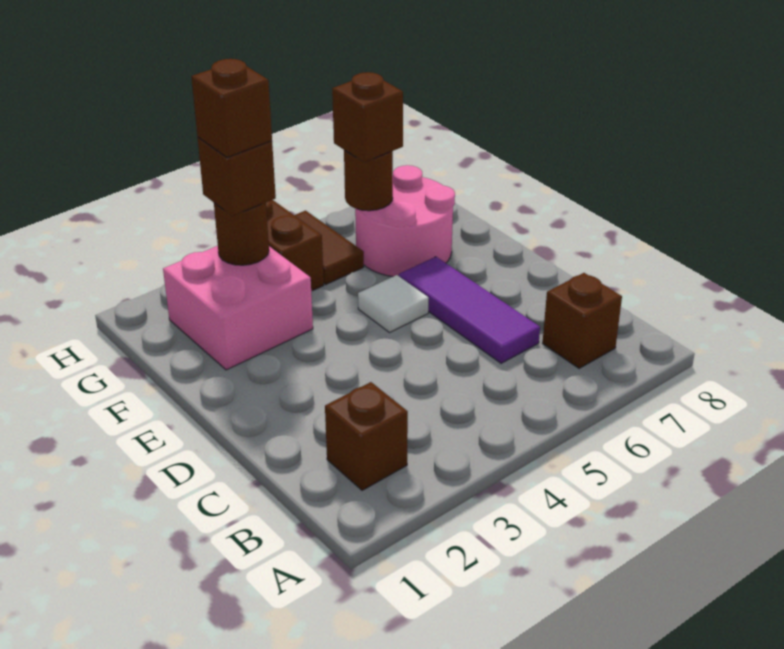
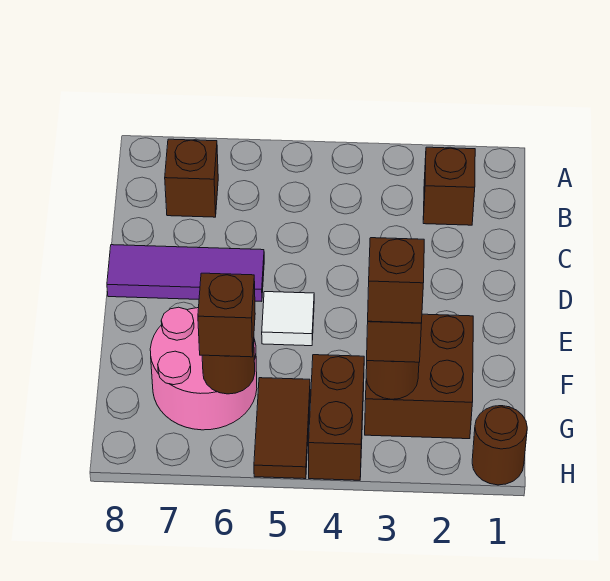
purple tile C6:E6 level 1 -> purple tile D6:D8 level 1
pink brick F2:G3 level 1 -> brown brick F2:G3 level 1
none -> brown round brick H1 level 1

